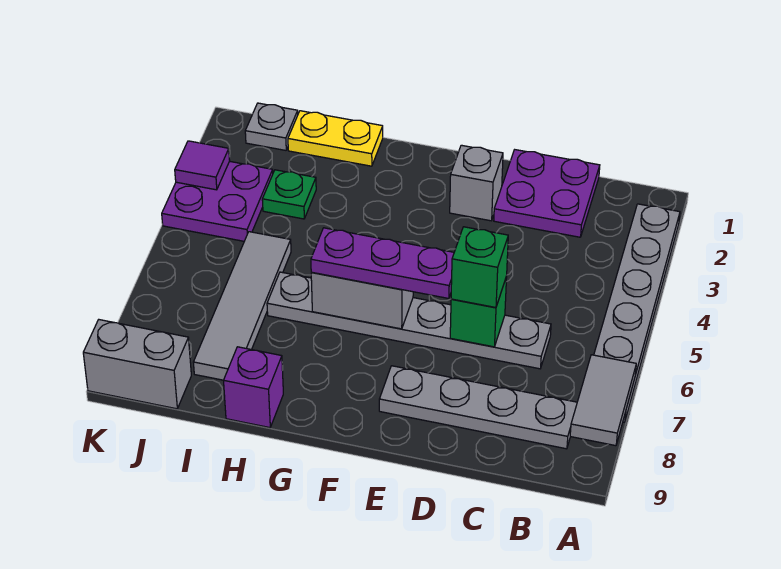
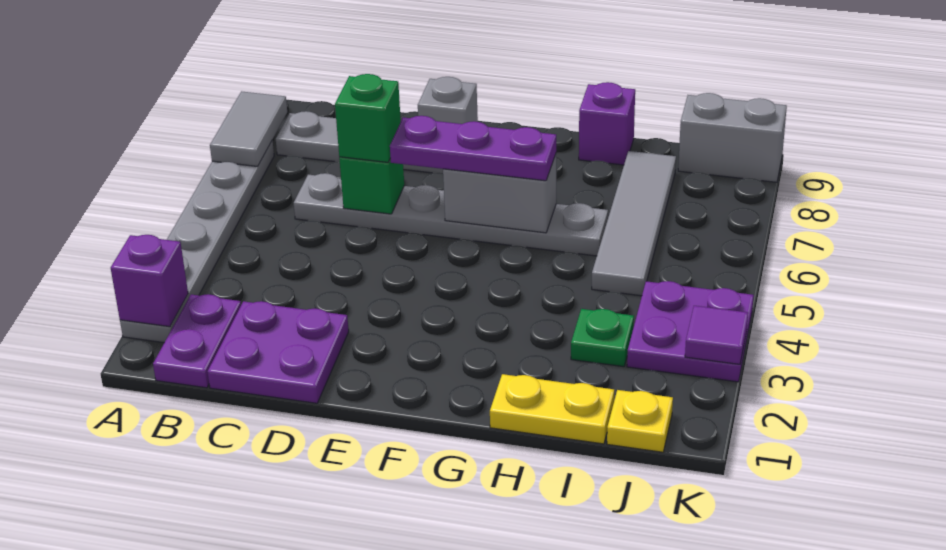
none -> purple brick A2 level 2
none -> purple plate B1:B2 level 1
grey brick E2 level 1 -> grey brick E8 level 2
grey plate J1 level 1 -> yellow plate J1 level 1

